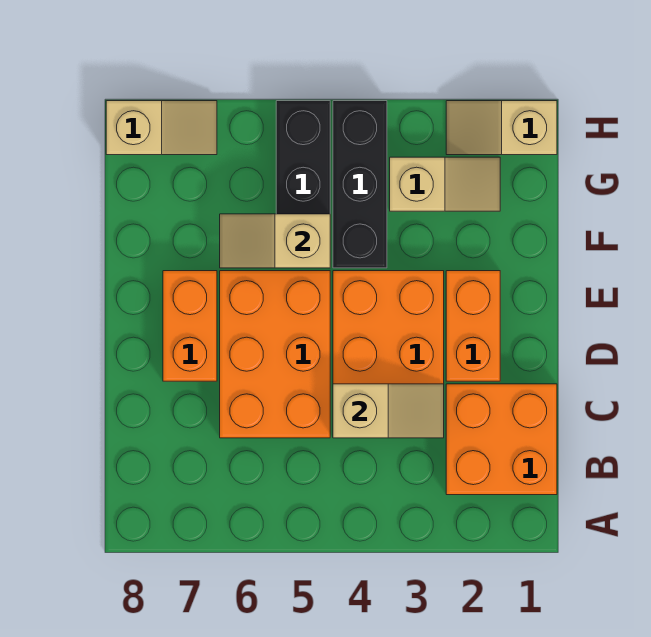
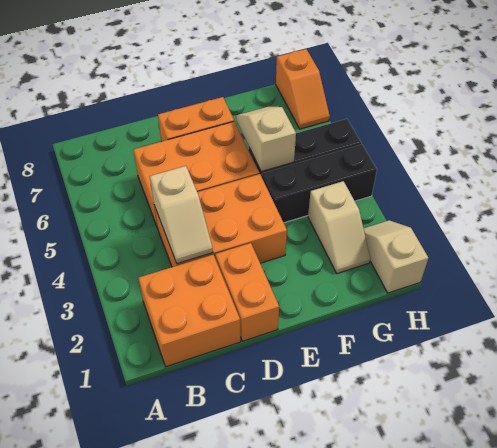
orange brick D2:E2 level 1 -> orange brick D1:D2 level 1
tan slope H7:H8 level 1 top 8 -> orange slope H7:H8 level 1 top 8

